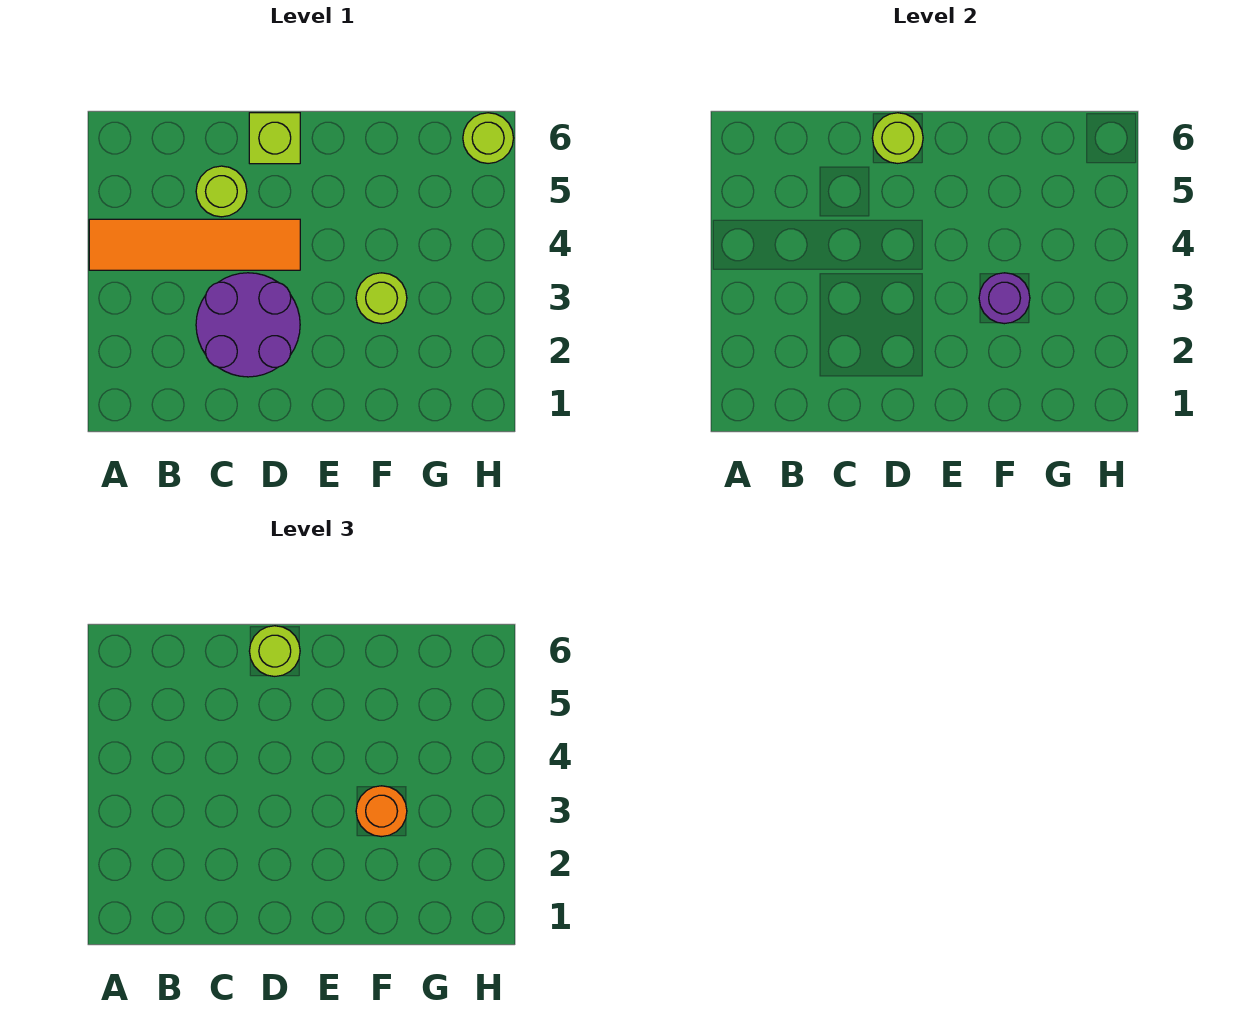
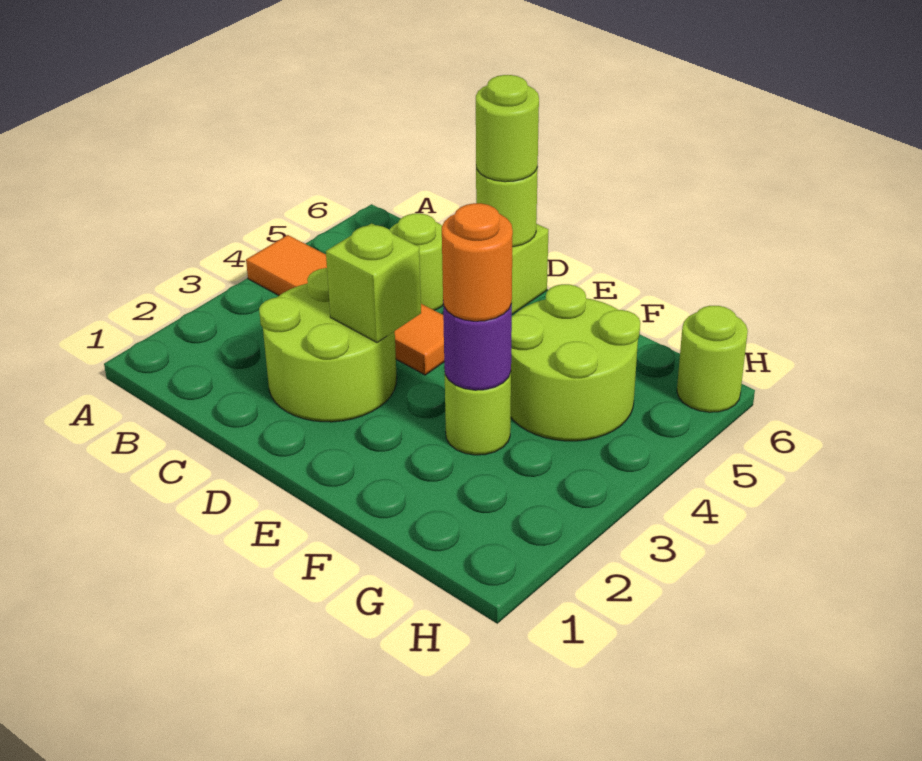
purple round brick C2:D3 level 1 -> lime round brick C2:D3 level 1
none -> lime brick D3 level 2
none -> lime round brick F4:G5 level 1

